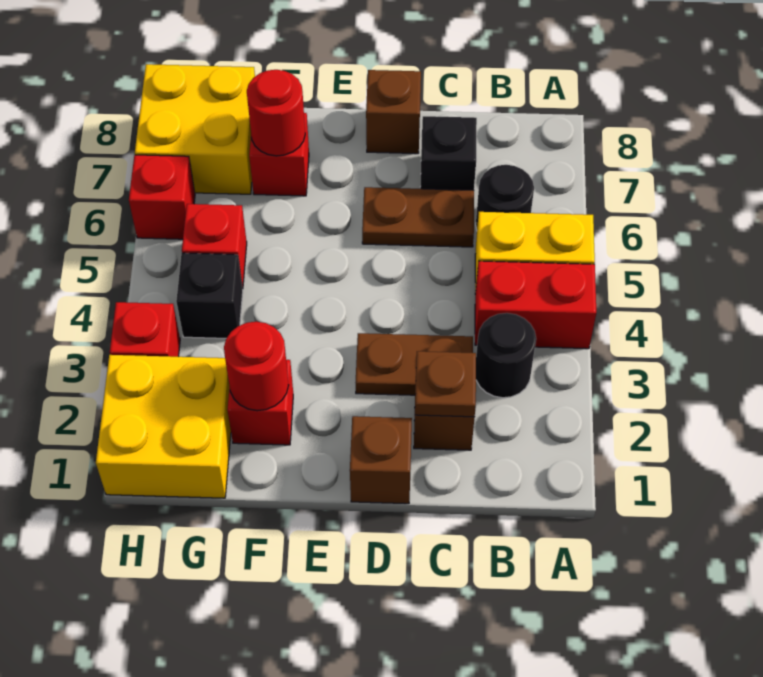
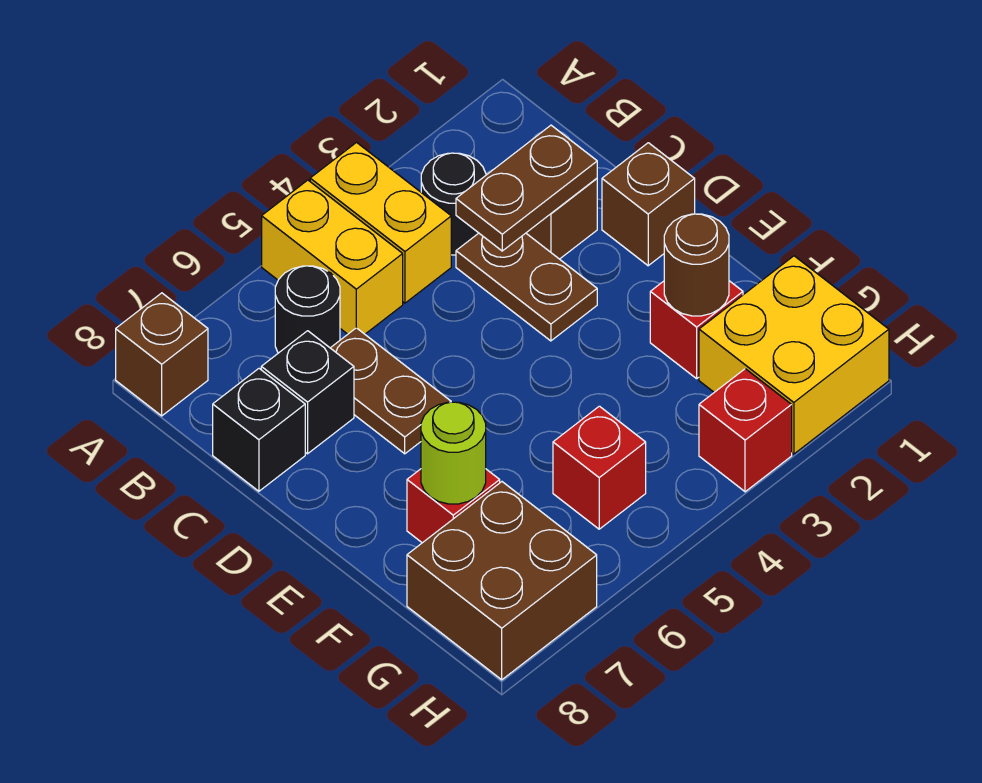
red brick A4:B4 level 1 -> yellow brick A4:B4 level 1
brown plate C2 level 2 -> brown plate C2:C3 level 2
brown brick D8 level 1 -> brown brick A8 level 1
red round brick F2 level 2 -> brown round brick F2 level 2
red round brick F7 level 2 -> lime round brick F7 level 2
black brick G4 level 1 -> black brick C8 level 1
yellow brick G7:H8 level 1 -> brown brick G7:H8 level 1
red brick H6 level 1 -> none

